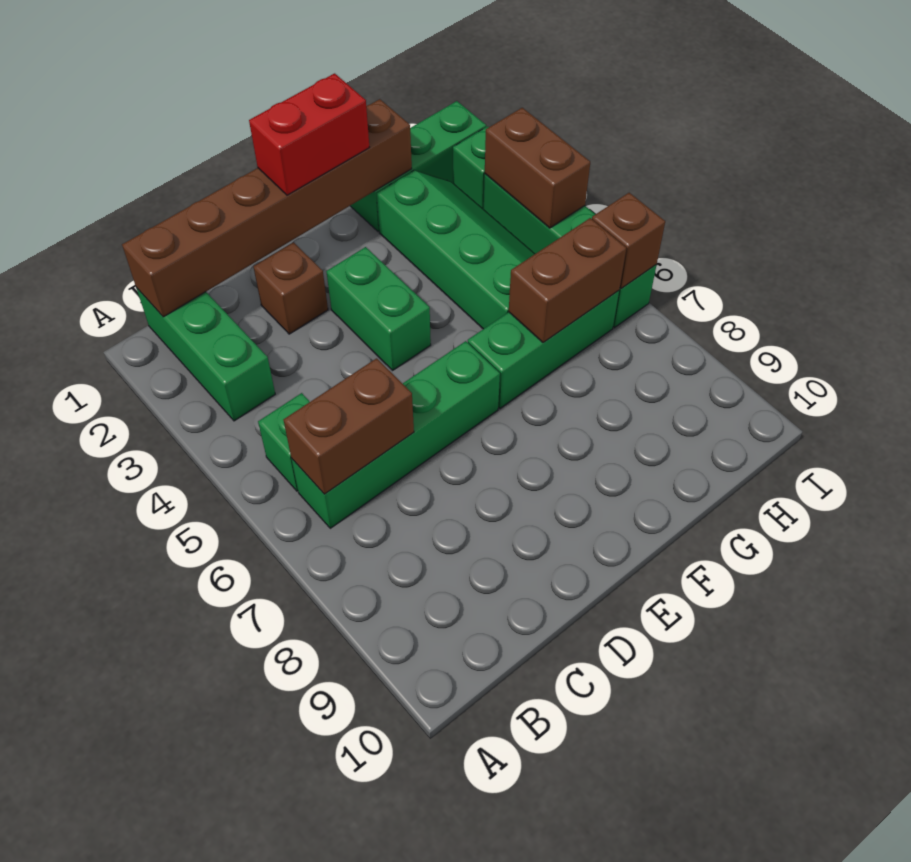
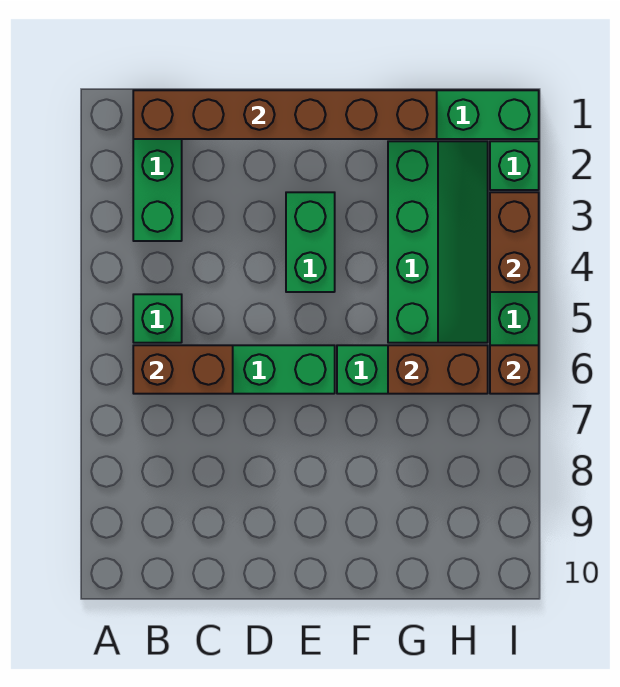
brown brick D2 level 1 -> none
red brick E1:F1 level 3 -> none

